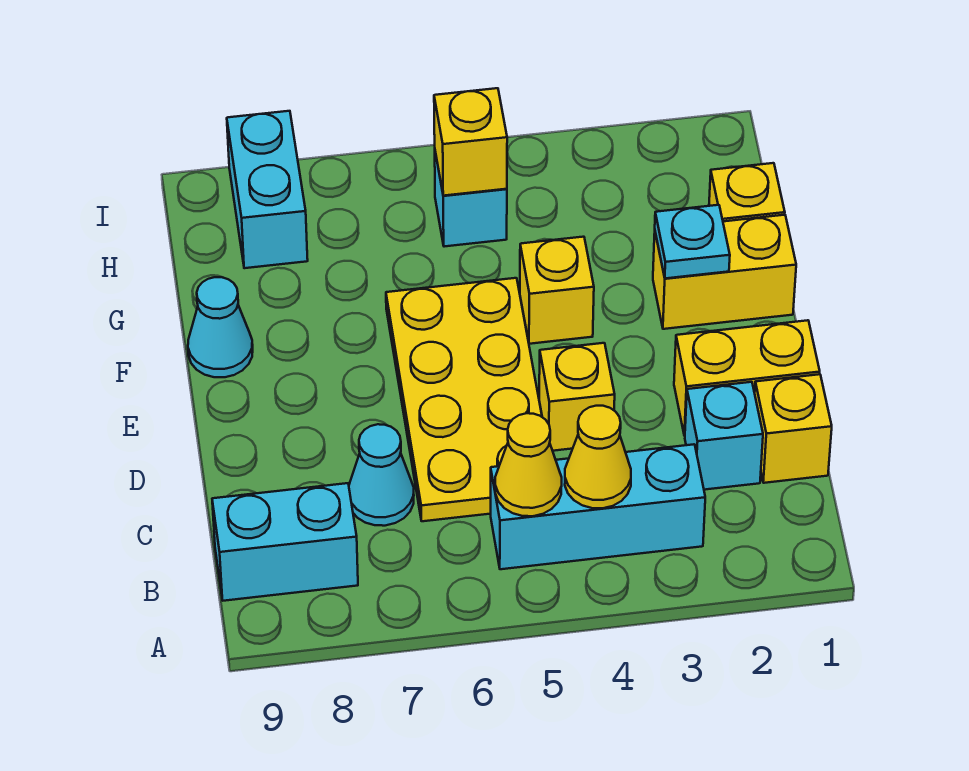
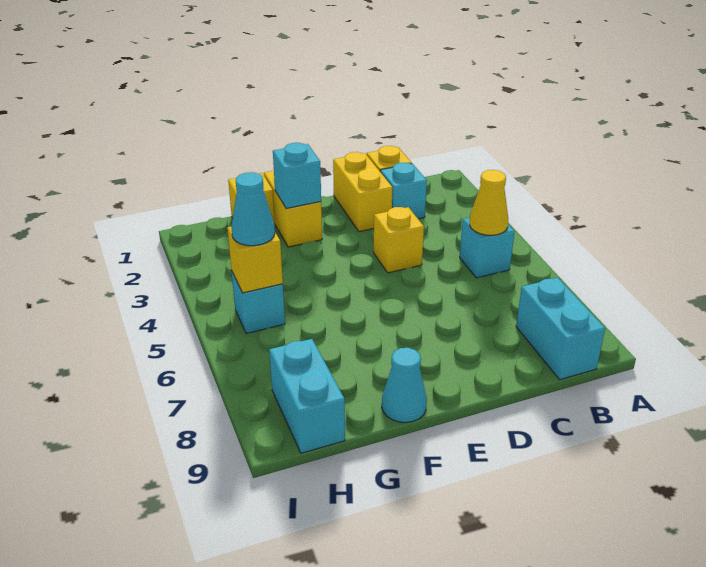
cyan brick B3:B5 level 1 -> cyan brick B5 level 1
yellow cone B4 level 2 -> none
yellow plate C5:F6 level 1 -> none
cyan cone C7 level 1 -> cyan cone H5 level 3
cyan plate F2 level 2 -> cyan brick F2 level 2
yellow brick F4 level 1 -> none
cyan brick H8:I8 level 1 -> cyan brick H8:H9 level 1

